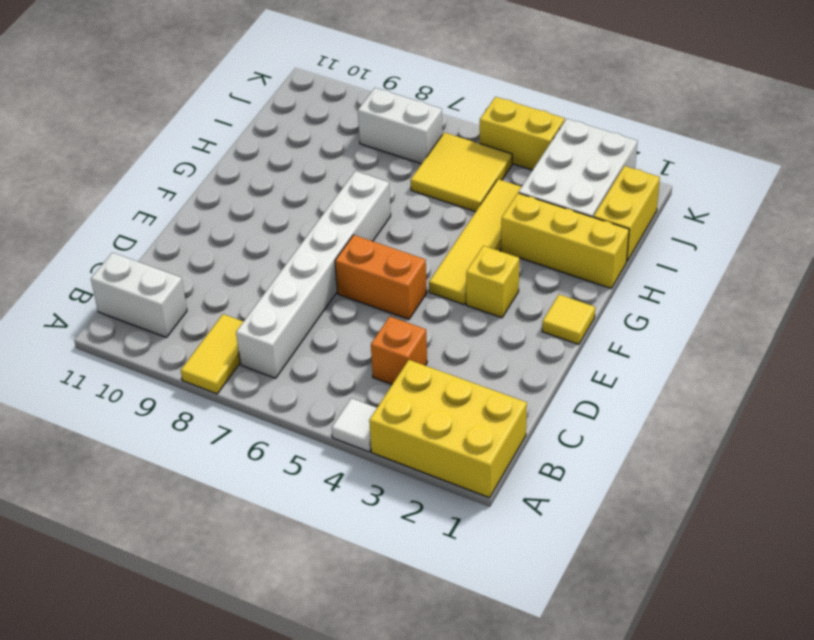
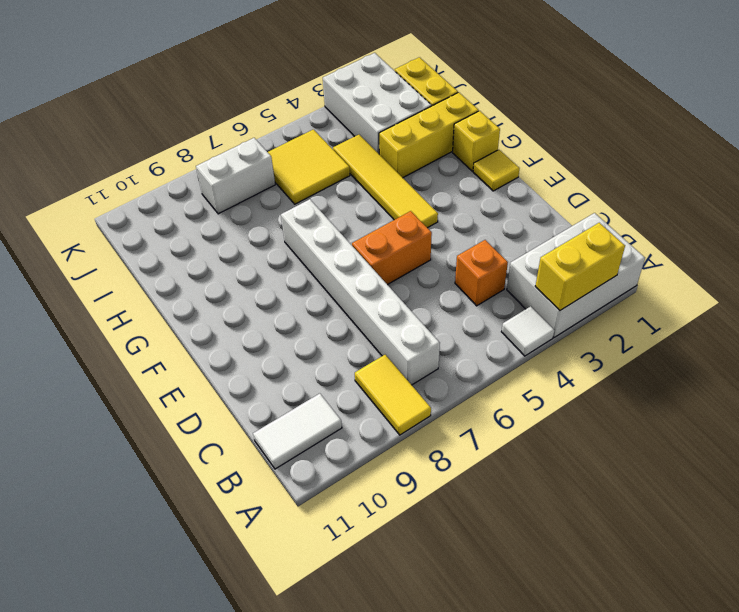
yellow brick A1:B3 level 1 -> white brick A1:B3 level 1
white brick B10:B11 level 1 -> white tile B10:B11 level 1
yellow brick F3 level 1 -> yellow brick G1 level 1
yellow brick K4:K5 level 1 -> yellow brick A2:A3 level 2

